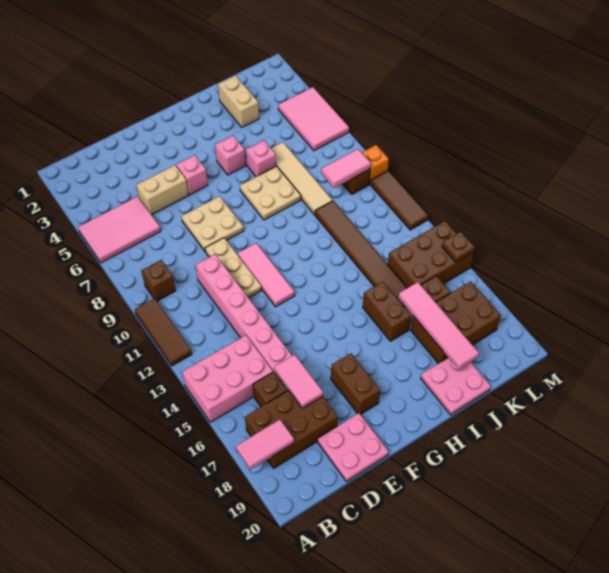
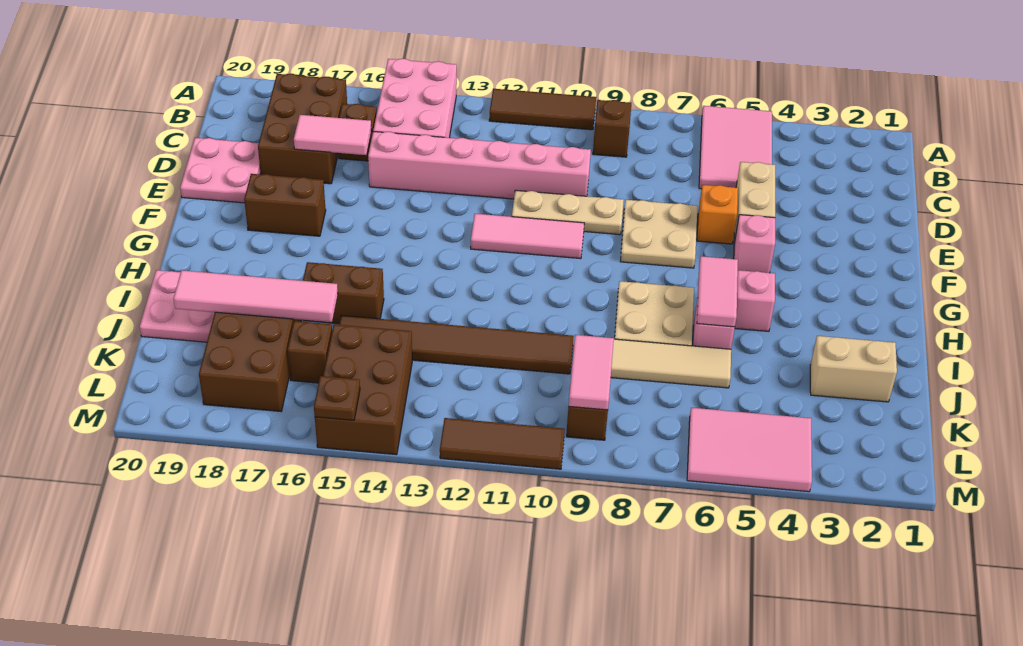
pink tile A18:B18 level 2 -> pink tile H6:I6 level 2
orange brick M9 level 1 -> orange brick E6 level 1

